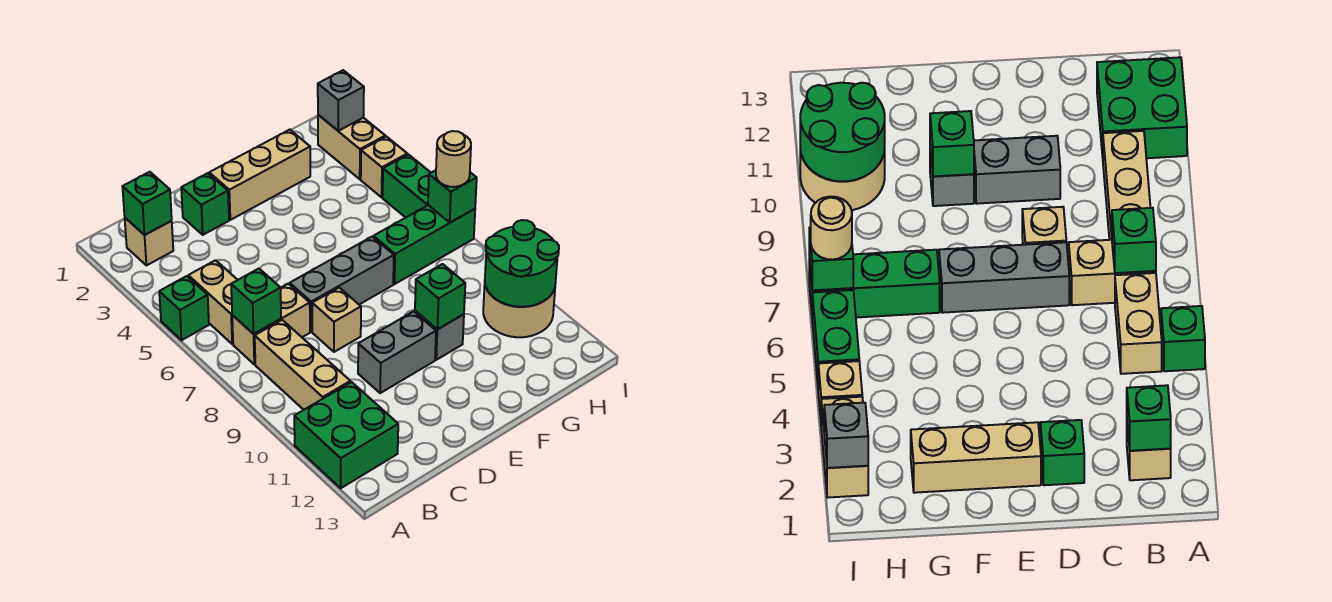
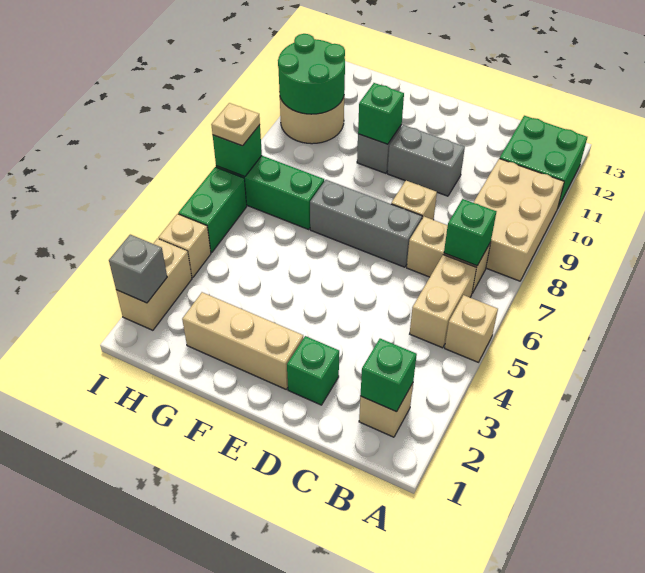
green brick A5 level 1 -> tan brick A5 level 1
tan brick B8:B10 level 1 -> tan brick A8:B10 level 1
tan round brick I7 level 3 -> tan plate I7 level 3

